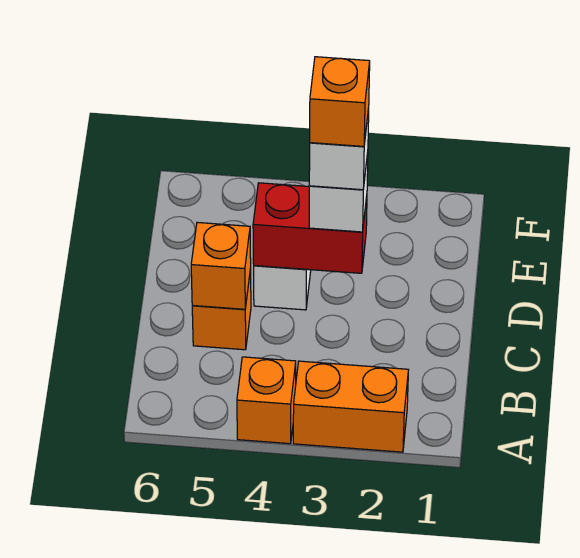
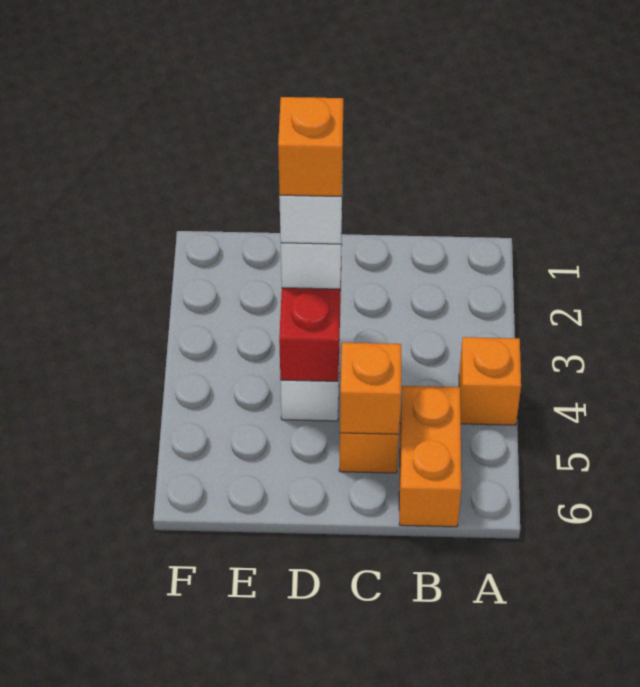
orange brick A2:A3 level 1 -> orange brick B5:B6 level 1

